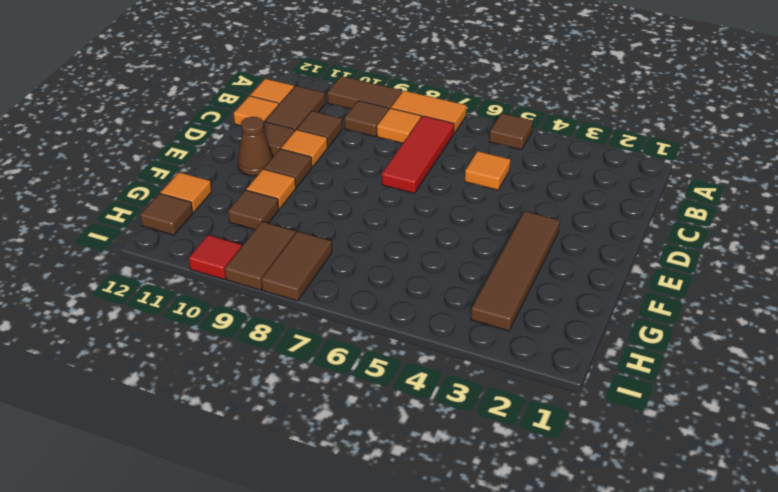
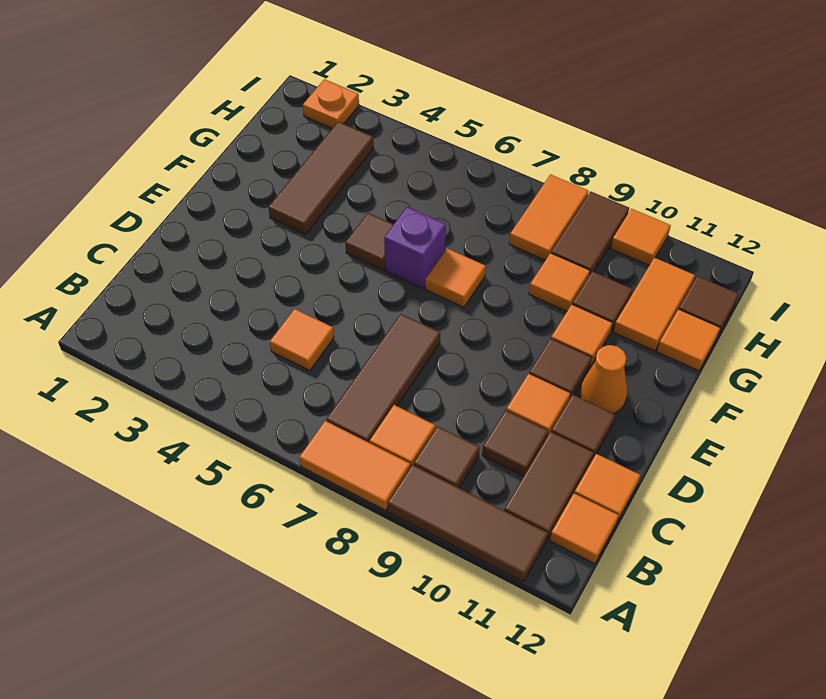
brown tile A5 level 1 -> brown tile F5 level 1
brown tile A9:A10 level 1 -> brown tile A9:A11 level 1
red tile B7:D7 level 1 -> brown tile B7:D7 level 1
brown tile E3:H3 level 1 -> brown tile F3:H3 level 1
brown cone E11 level 1 -> orange cone E11 level 1
none -> purple brick F6 level 1
none -> orange tile F7 level 1
none -> orange tile G9 level 1
none -> orange tile G11:H11 level 1
brown tile H8:I8 level 1 -> orange tile H8:I8 level 1
none -> orange plate I2 level 1
red tile I10 level 1 -> orange tile I10 level 1

